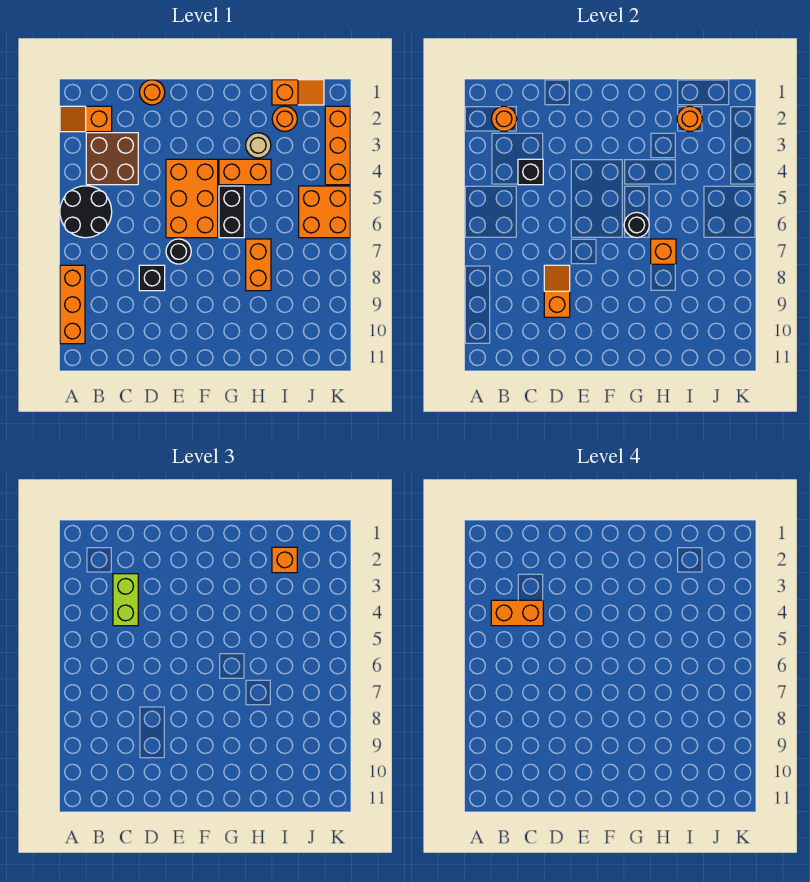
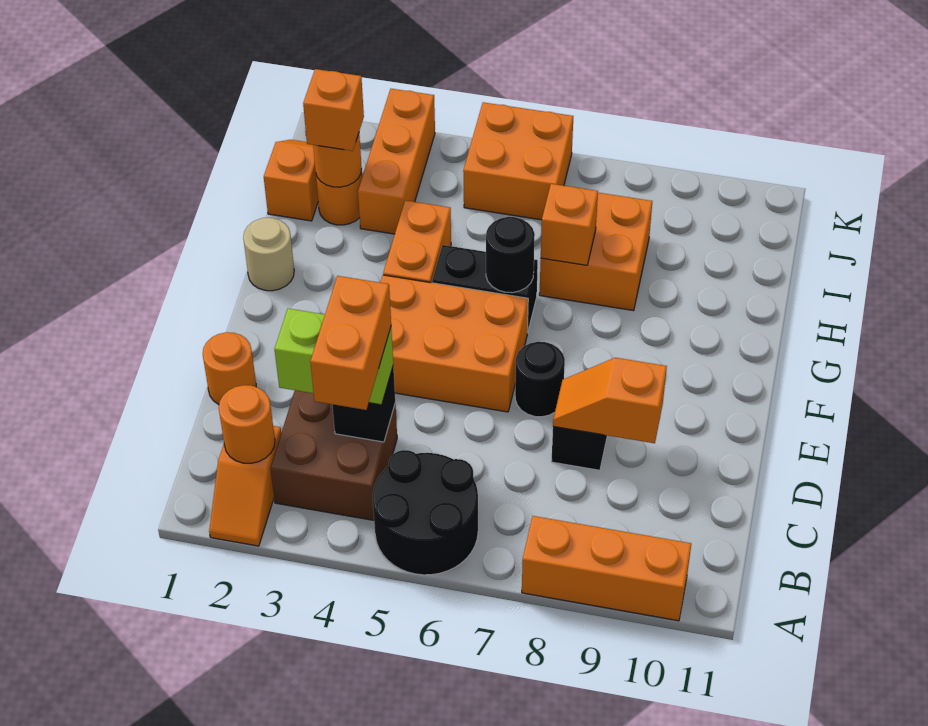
tan round brick H3 level 1 -> tan round brick G1 level 1
orange brick H7:H8 level 1 -> orange brick H7:I8 level 1
orange brick K2:K4 level 1 -> orange brick I3:K3 level 1

